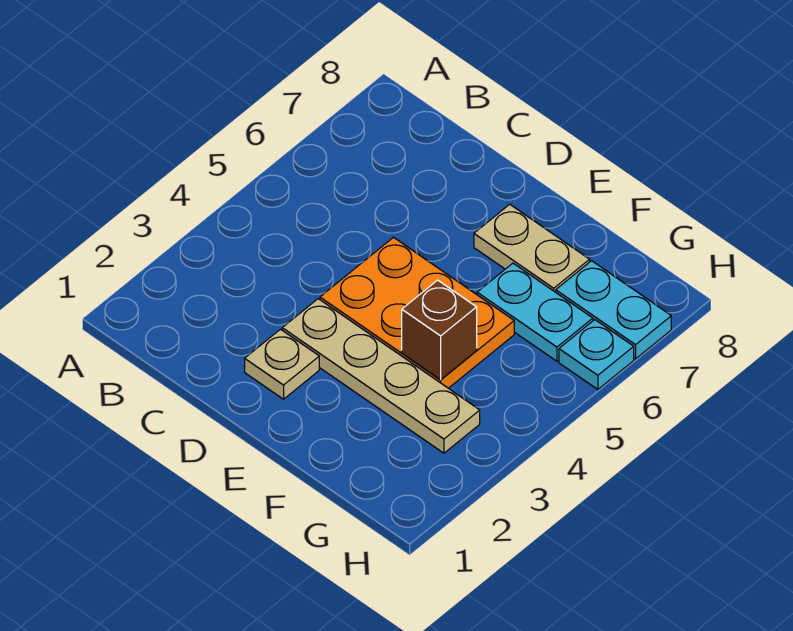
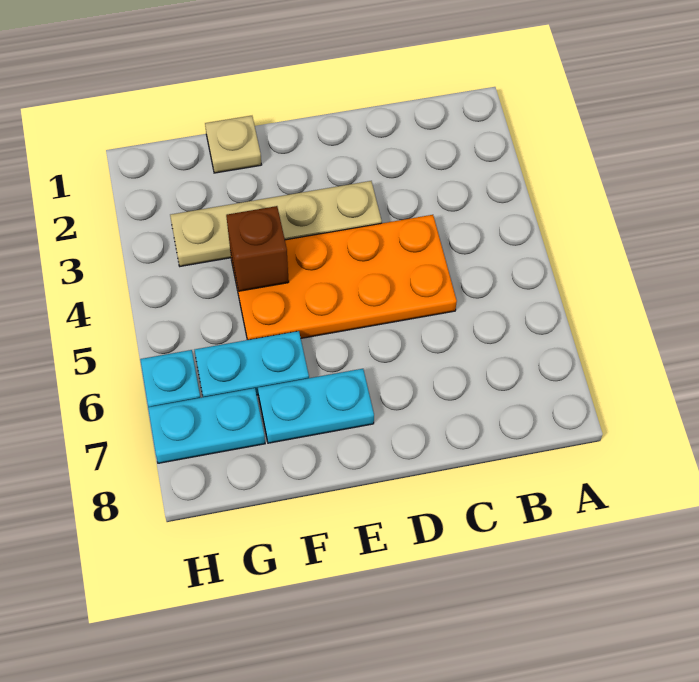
tan plate D2 level 1 -> tan plate F1 level 1
orange plate D4:F5 level 1 -> orange plate C4:F5 level 1
tan plate E7:F7 level 1 -> cyan plate E7:F7 level 1

